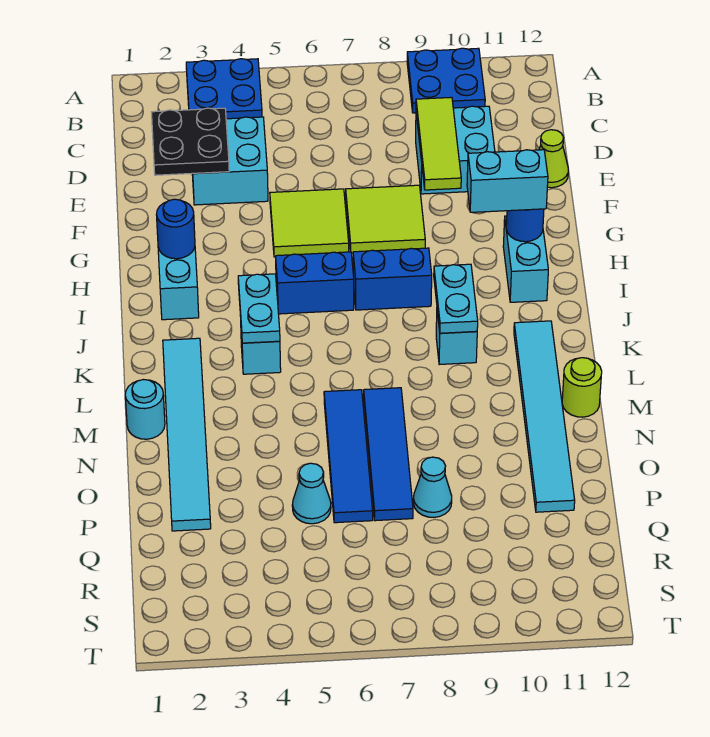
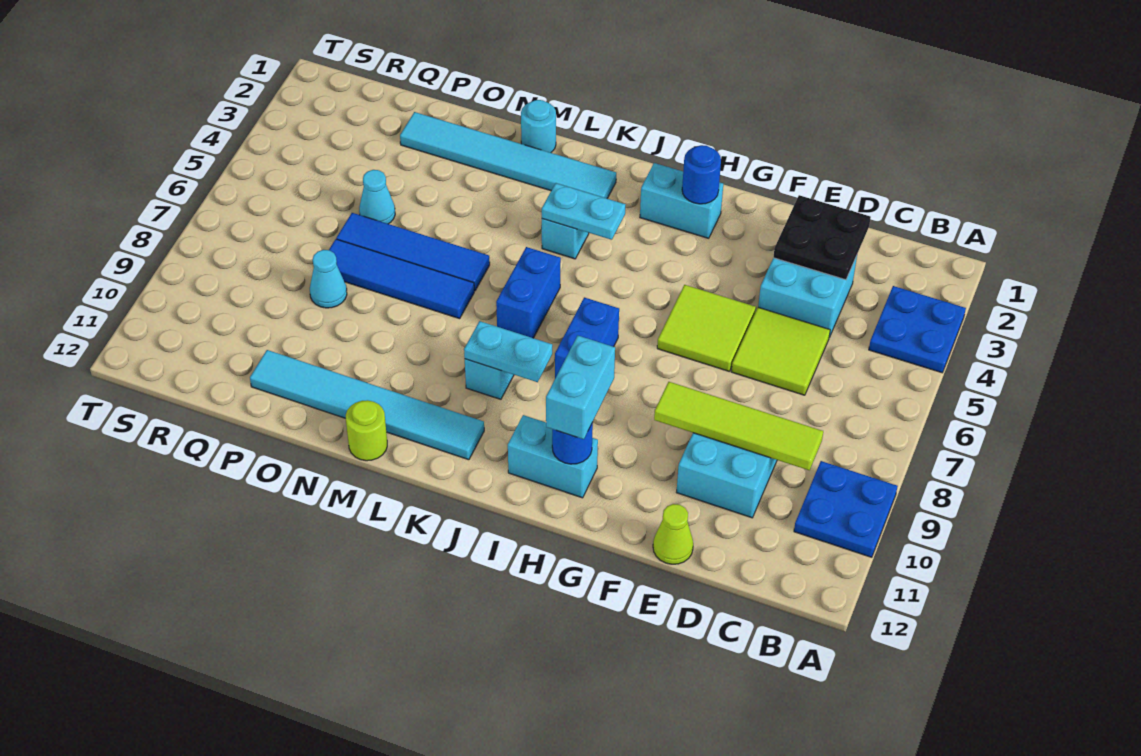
lime tile D9:F9 level 2 -> lime tile C9:F9 level 2
lime tile F7:G8 level 1 -> lime tile D5:E6 level 1
blue brick I5:I6 level 1 -> blue brick K6:K7 level 1

